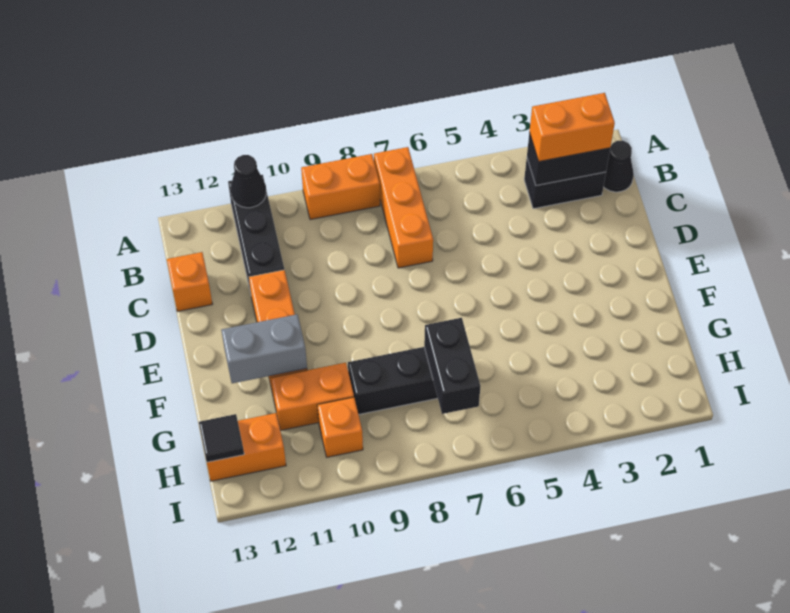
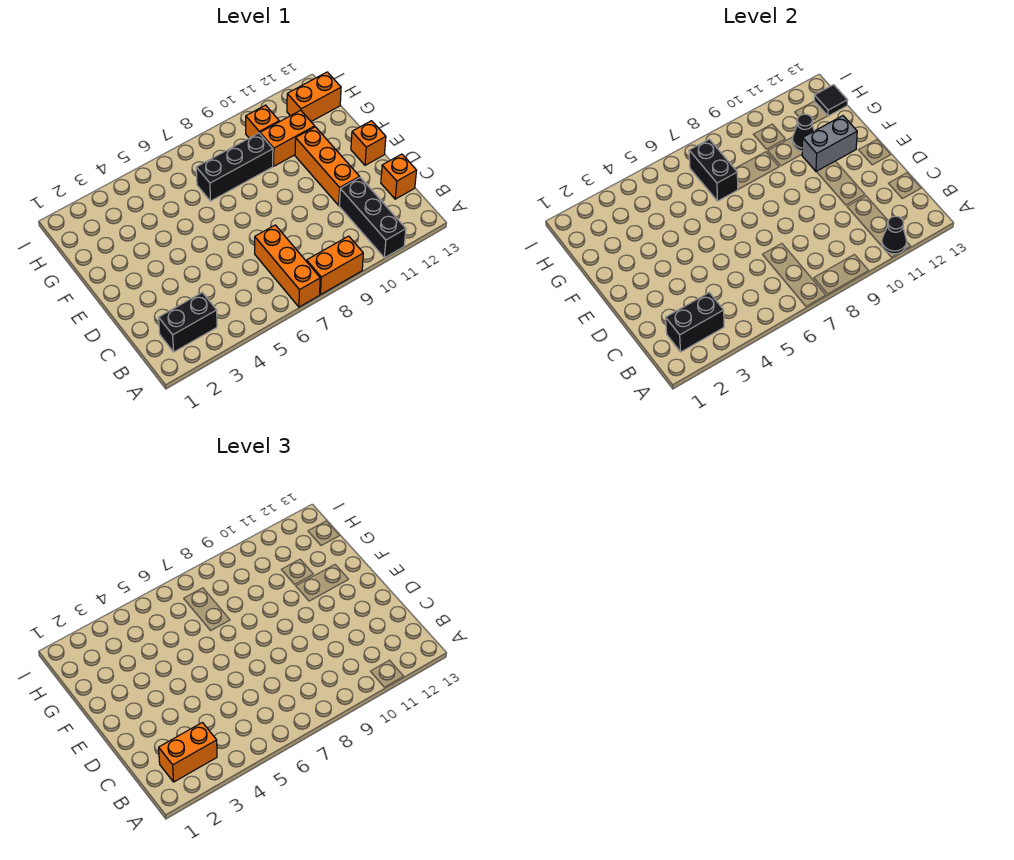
black cone B1 level 1 -> black cone G11 level 2
none -> orange brick E13 level 1

